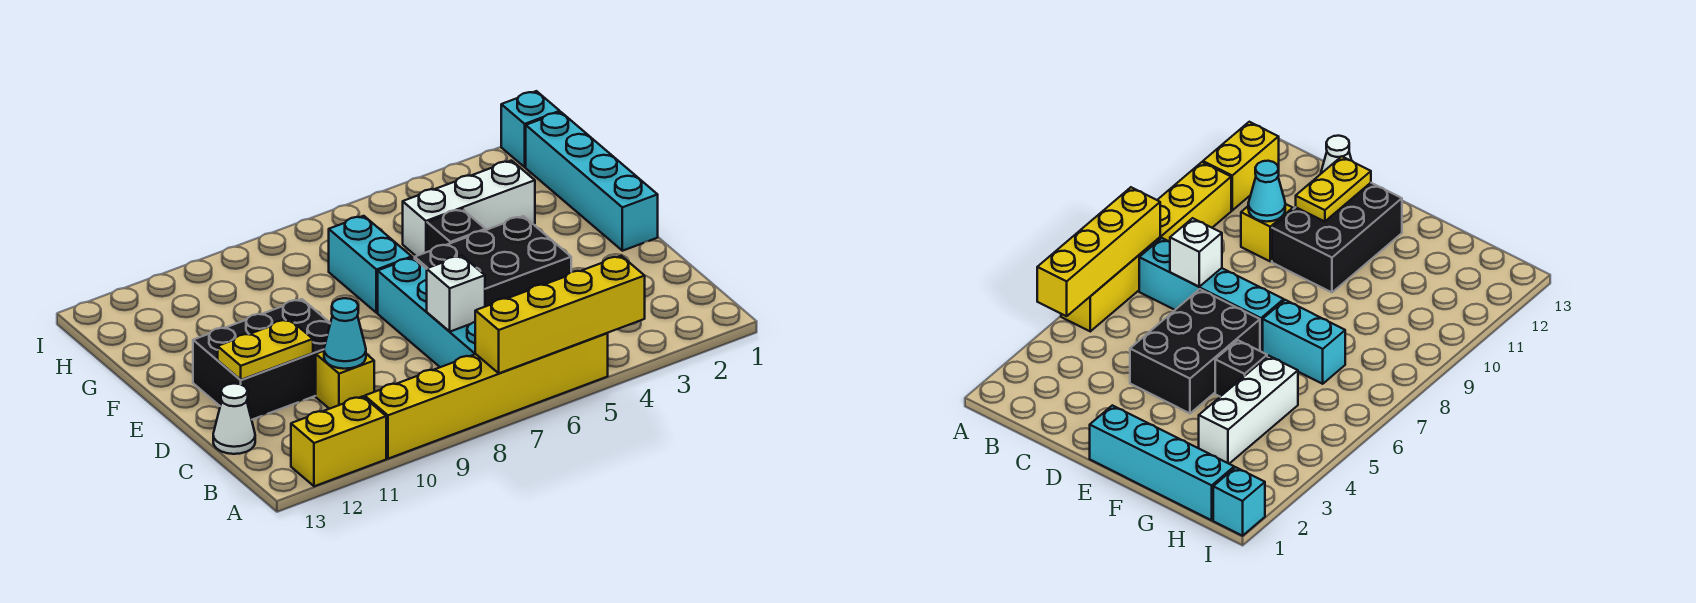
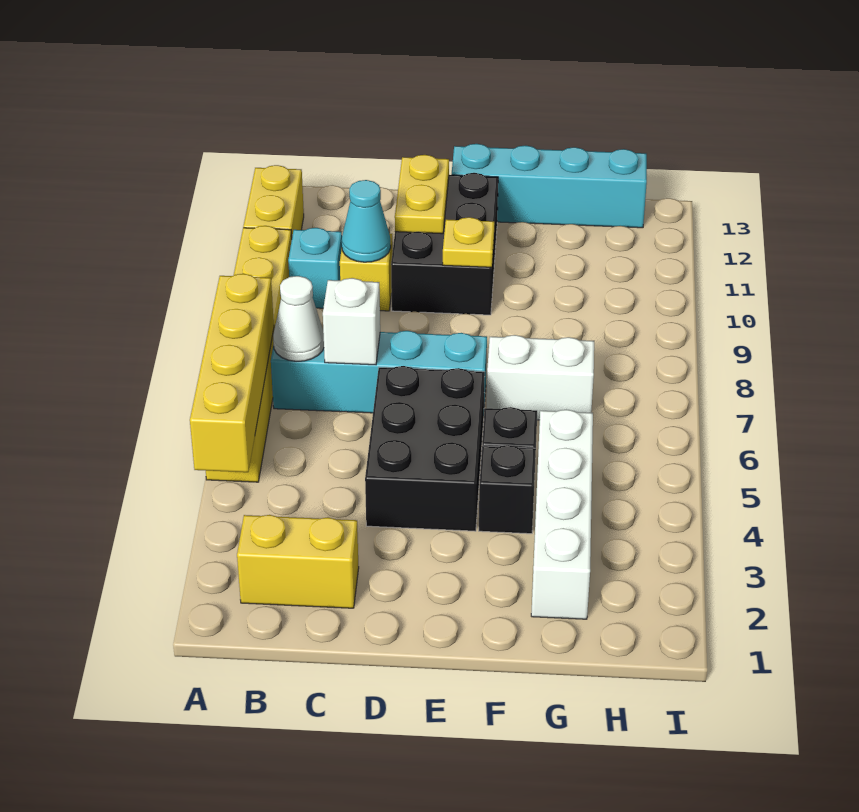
none -> yellow brick B2:C2 level 1
white cone C13 level 1 -> white cone B7 level 2
cyan brick E1:H1 level 1 -> cyan brick E13:H13 level 1
none -> yellow plate E10 level 2
none -> black brick F4 level 1
cyan brick F7:G7 level 1 -> white brick F7:G7 level 1
white brick G3:G5 level 1 -> white brick G2:G5 level 1
cyan brick I1 level 1 -> cyan brick B10 level 1

